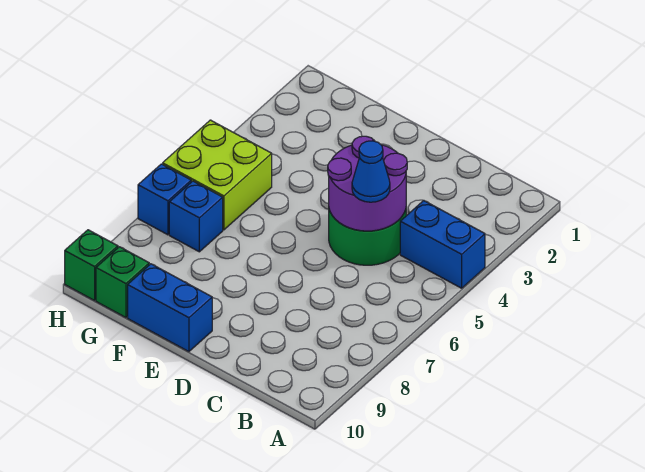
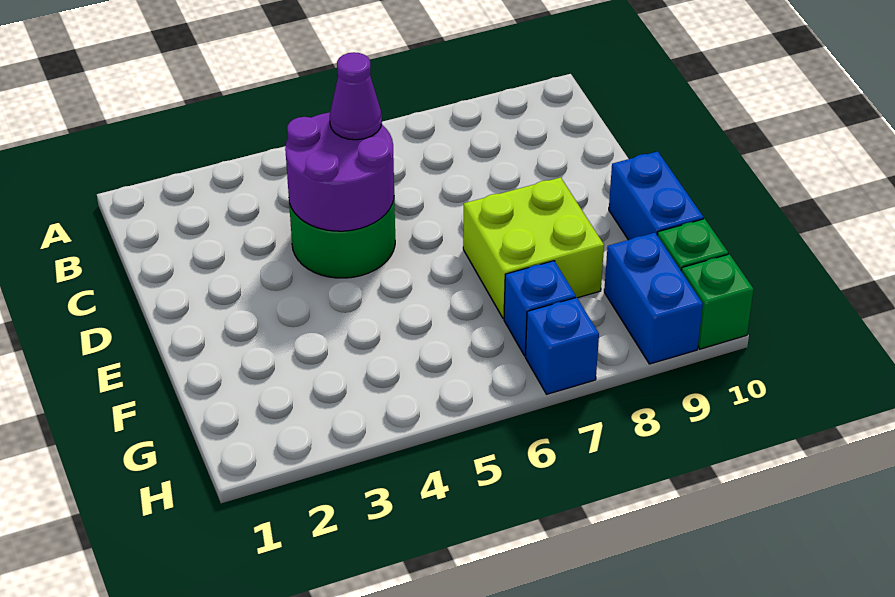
blue brick A4:B4 level 1 -> blue brick G9:H9 level 1
blue cone C5 level 3 -> purple cone C5 level 3
lime brick G5:H6 level 1 -> lime brick E7:F8 level 1

